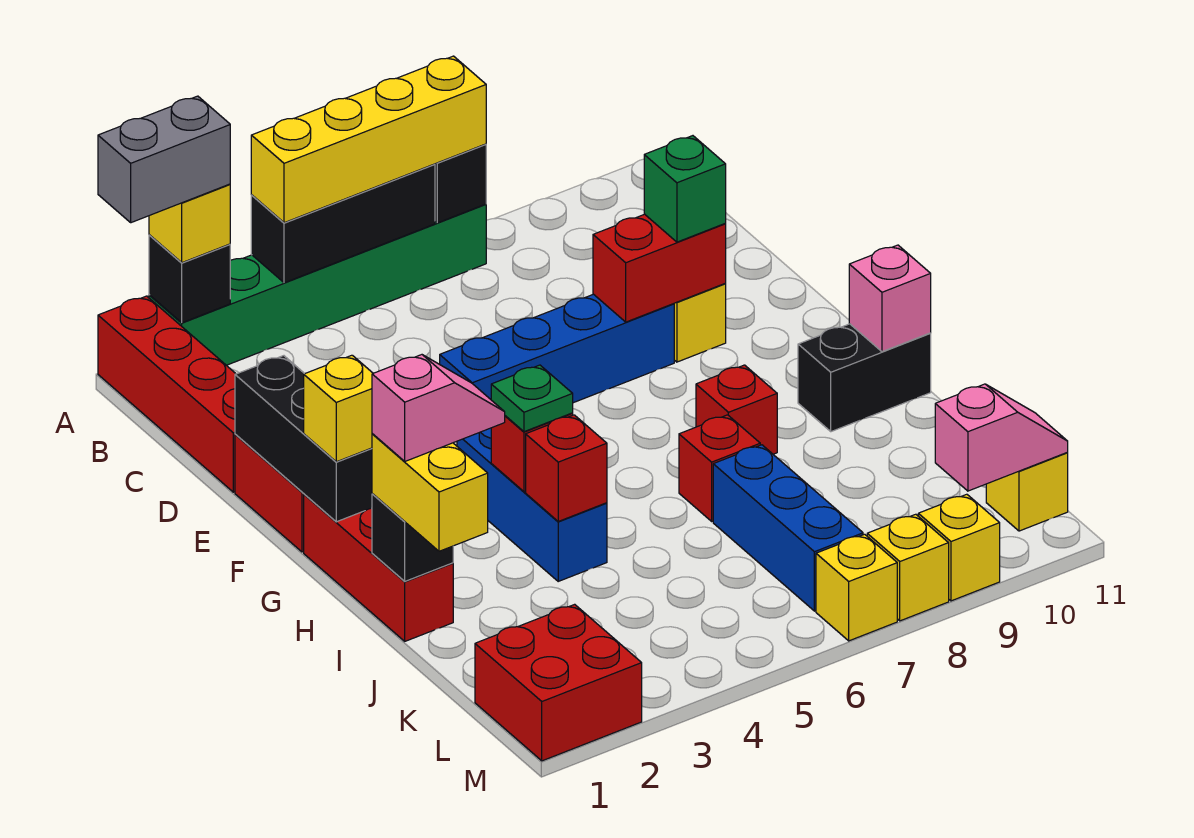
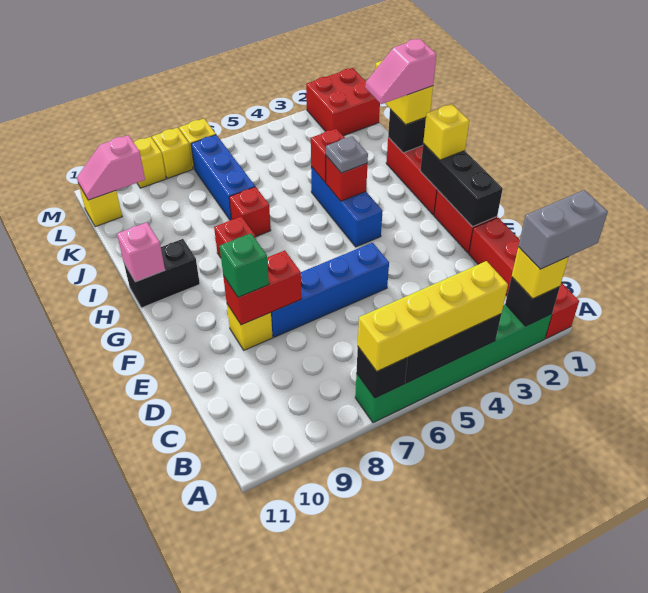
green plate H4 level 3 -> grey plate H4 level 3

